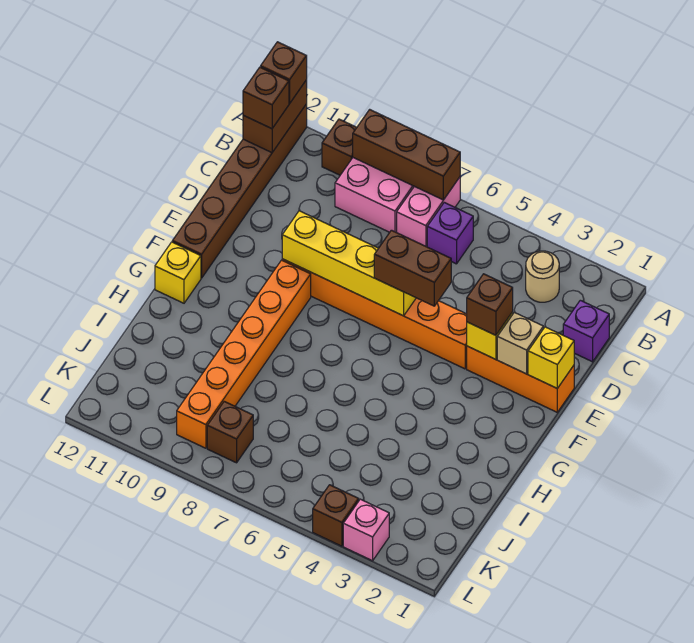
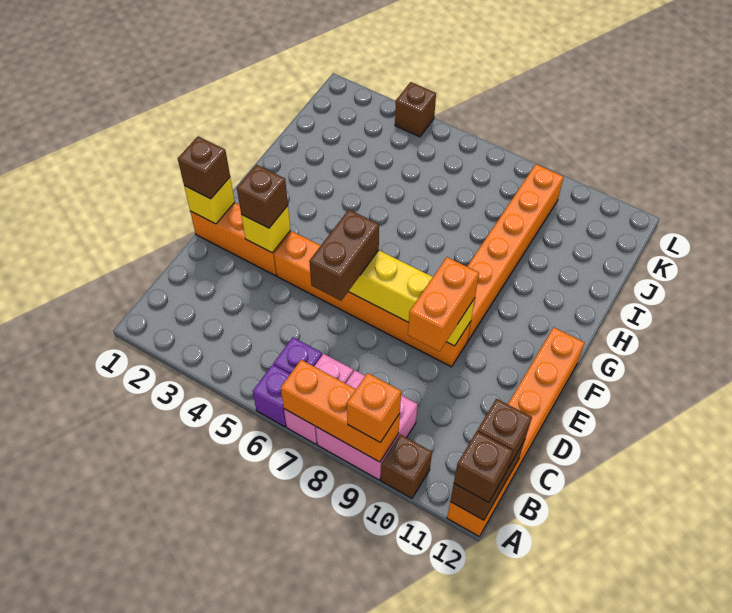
brown brick A7:A9 level 2 -> orange brick A7:A9 level 2
none -> orange brick A9 level 3
brown brick A12:F12 level 1 -> orange brick A12:F12 level 1
tan round brick B3 level 1 -> none
purple brick C1 level 1 -> purple brick A6 level 1
none -> orange brick D9:E9 level 3
tan brick E2 level 2 -> none
brown brick E5:E6 level 3 -> brown brick D6:E6 level 3
yellow brick G12 level 1 -> none
brown brick K8 level 1 -> brown brick E1 level 3
pink brick L3 level 1 -> none

